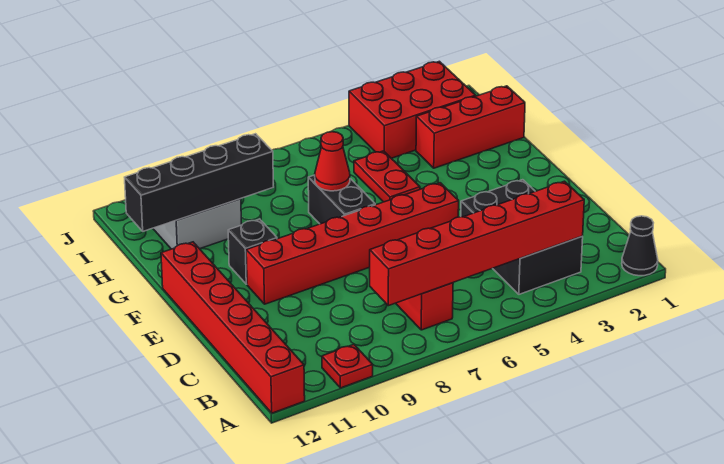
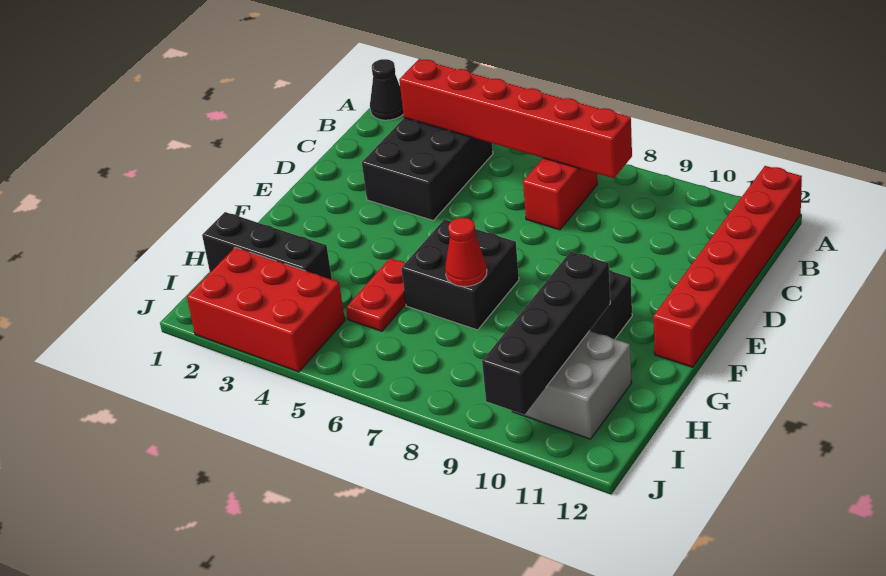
red plate A10 level 1 -> none
red brick E5:E10 level 1 -> none
black brick F7:G7 level 1 -> black brick F6:G7 level 1
red brick H1:H3 level 1 -> black brick H1:H3 level 1
black brick H9:H12 level 2 -> black brick G10:J10 level 2

